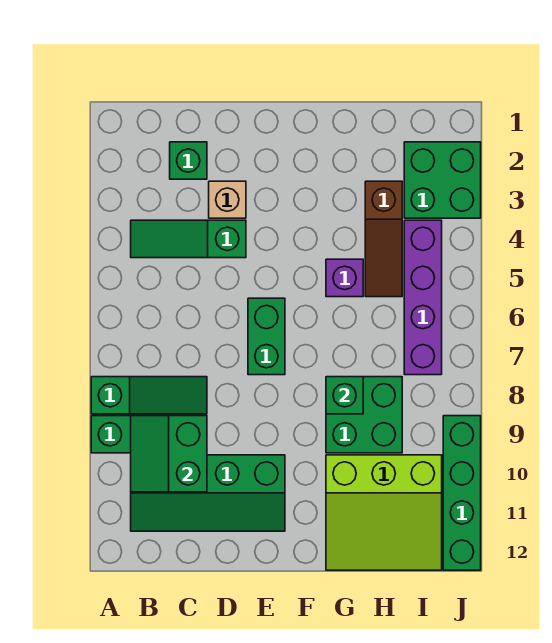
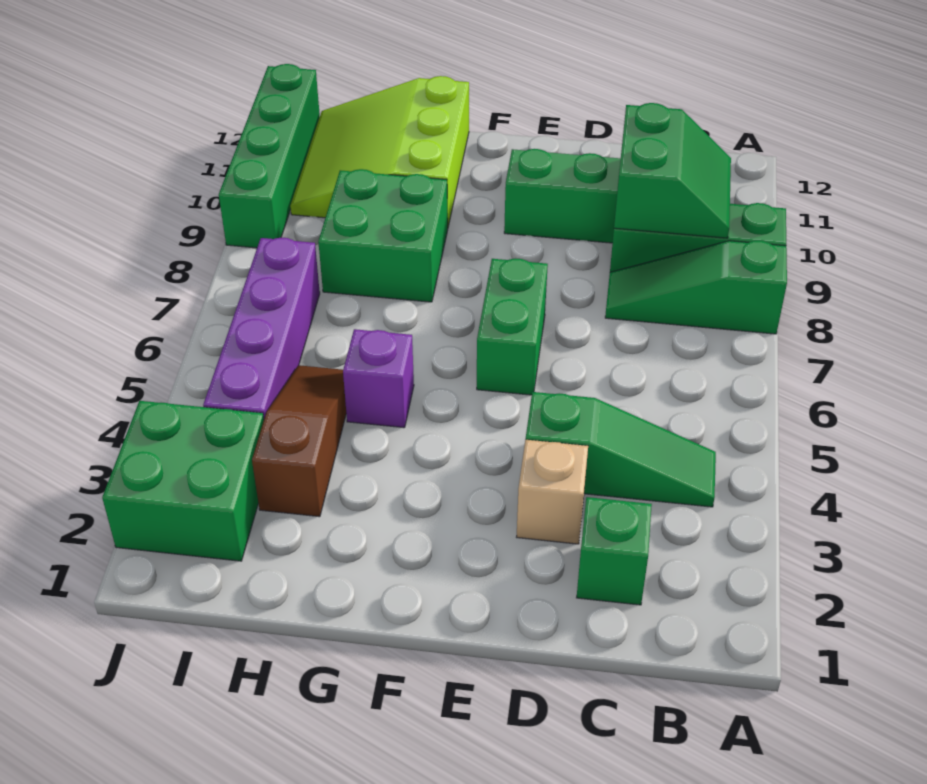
green brick G8 level 2 -> none
lime slope G10:I12 level 1 top 10 -> lime slope G10:I12 level 1 top G

